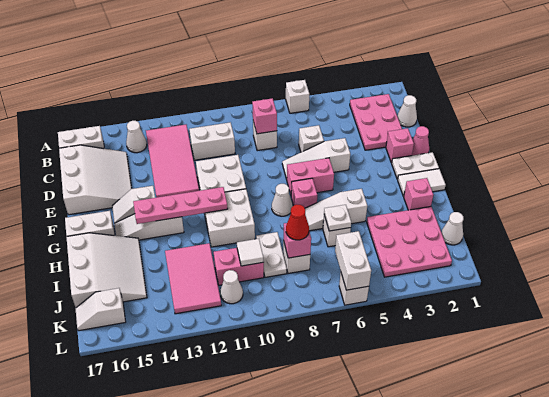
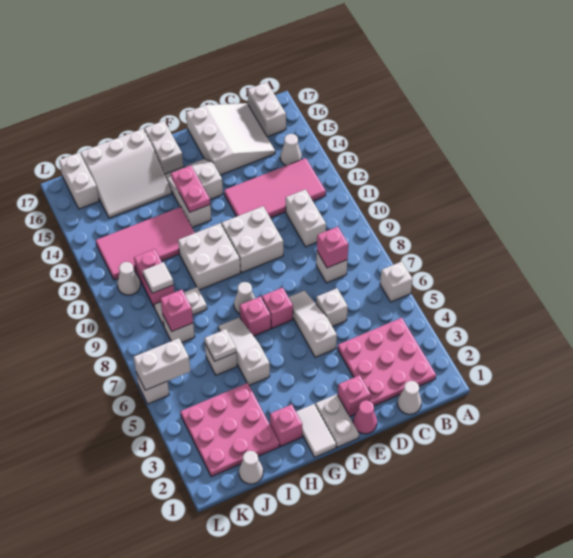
pink plate B2:D3 level 1 -> pink plate B2:D4 level 1
white slope C15:E17 level 1 top 17 -> white slope C15:E17 level 1 top E
pink brick F6:F7 level 1 -> pink brick F7 level 1
pink plate G11:G14 level 2 -> pink plate G13:G14 level 2
pink tile I12:K13 level 1 -> pink tile H12:K13 level 1
red cone J8 level 3 -> none
white slope K16:K17 level 1 top 16 -> white brick K16:K17 level 1

